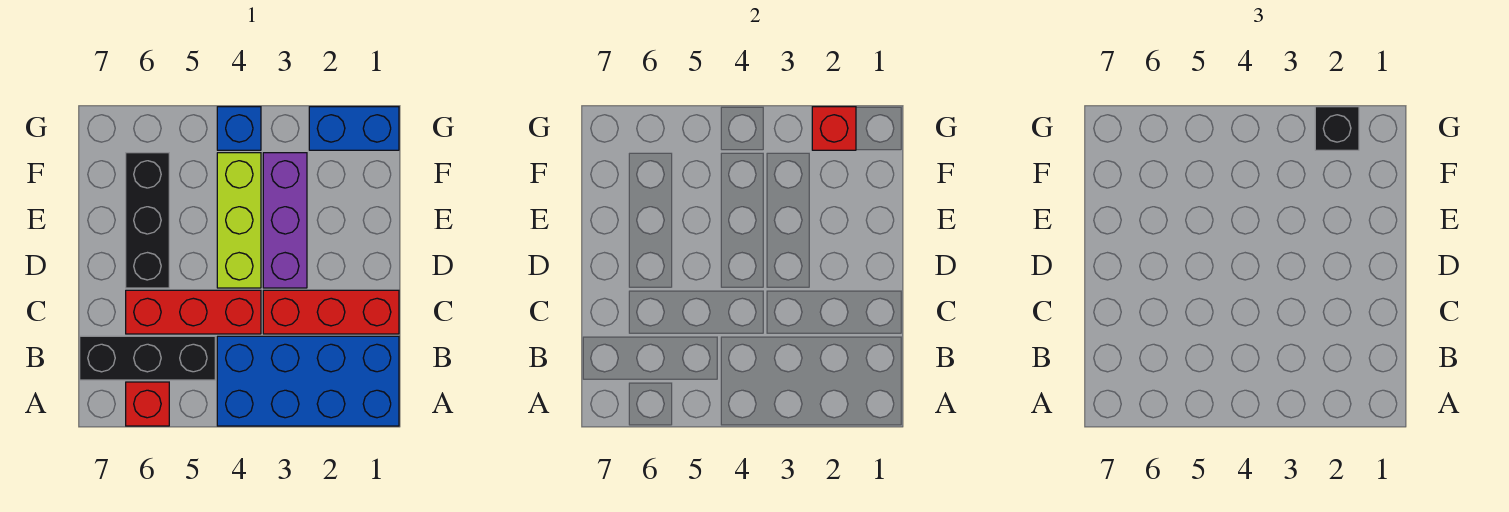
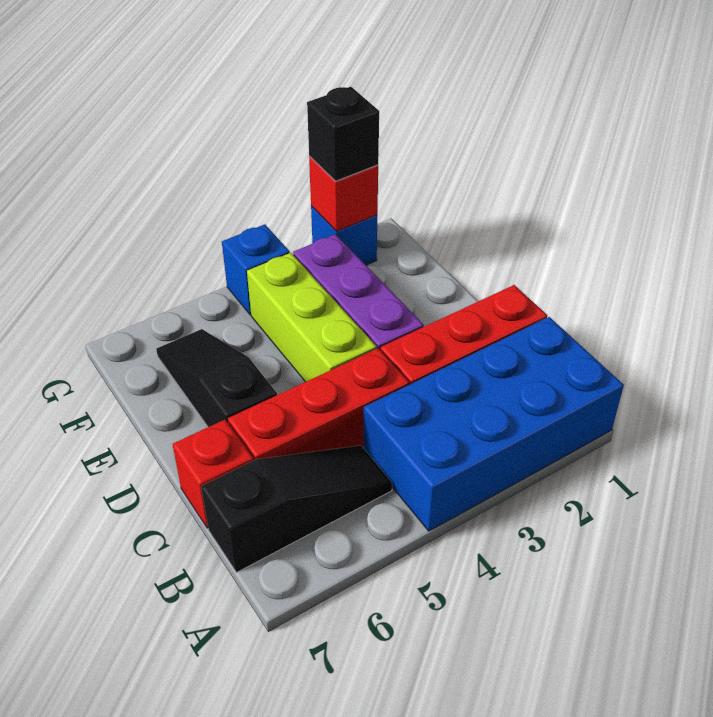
red brick A6 level 1 -> red brick C7 level 1
black brick B5:B7 level 1 -> black slope B5:B7 level 1 top 7
black brick D6:F6 level 1 -> black slope D6:F6 level 1 top D
blue brick G1:G2 level 1 -> blue brick G2 level 1

